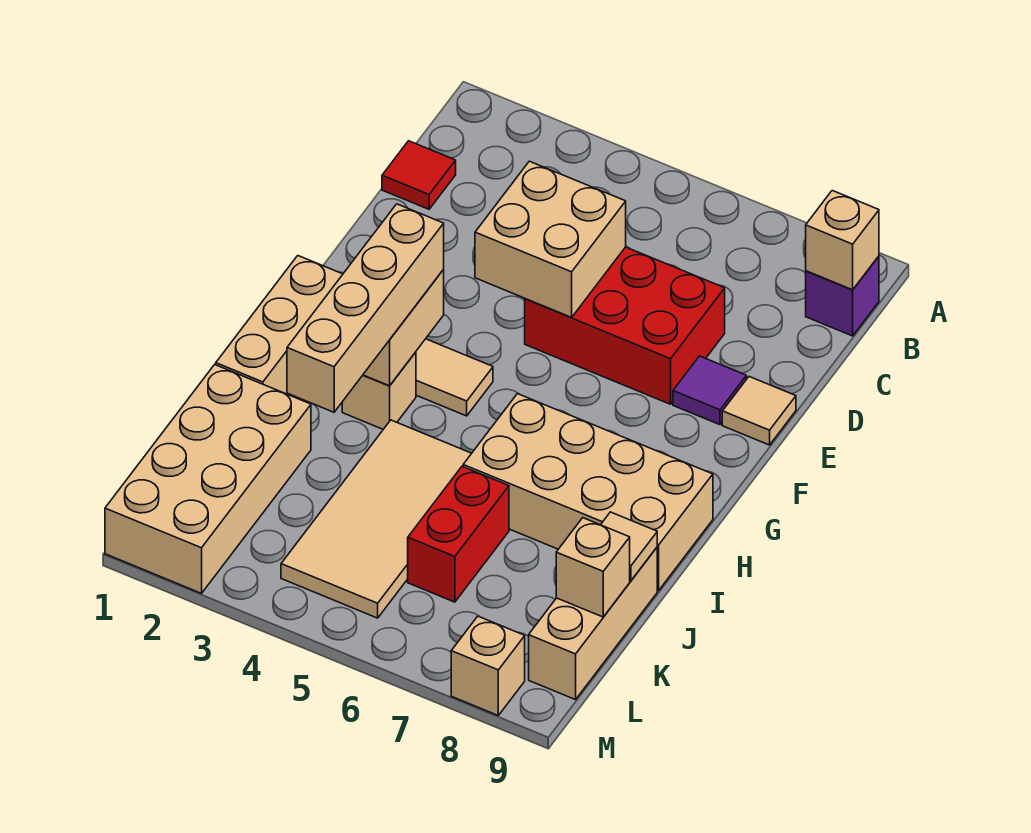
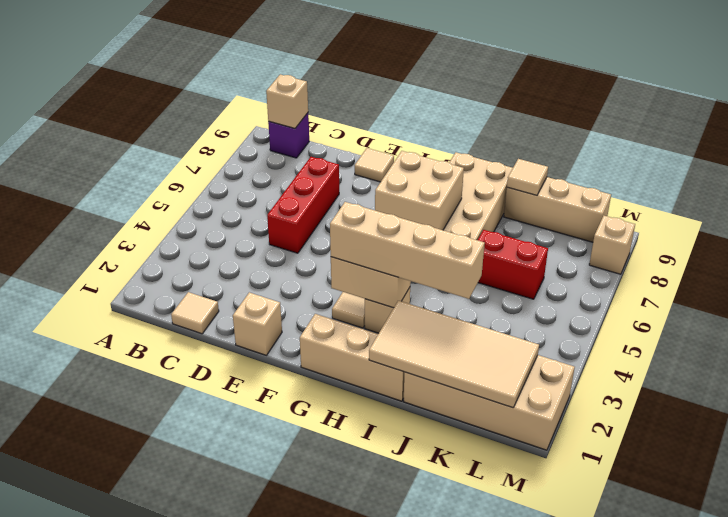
red tile C1 level 1 -> tan tile C1 level 1
tan brick D4:E5 level 2 -> tan brick G6:H7 level 2
red brick D5:E7 level 1 -> red brick D5:D7 level 1
purple tile E8 level 1 -> none
tan tile I4:L5 level 1 -> tan tile I1:L2 level 2
tan brick K9 level 2 -> tan brick E1 level 1

